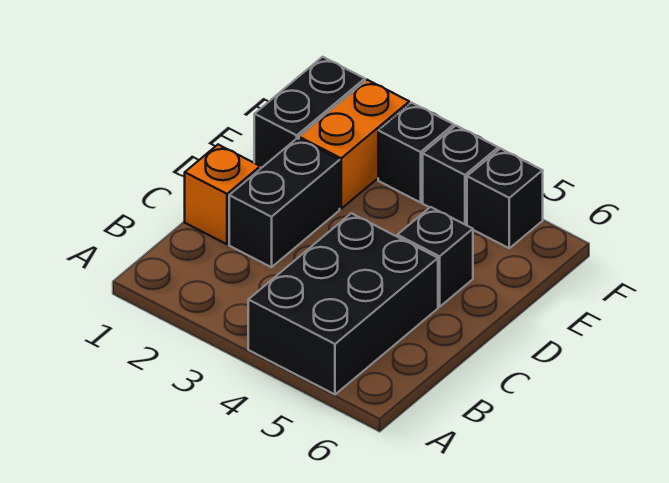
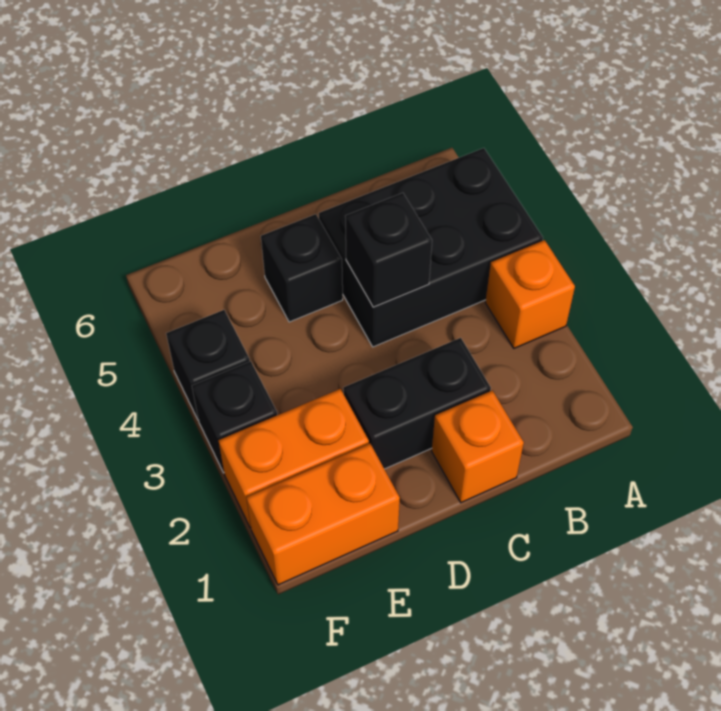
none -> orange brick A3 level 1
black brick E1:F1 level 1 -> orange brick E1:F1 level 1
black brick F5 level 1 -> black brick C4 level 2

